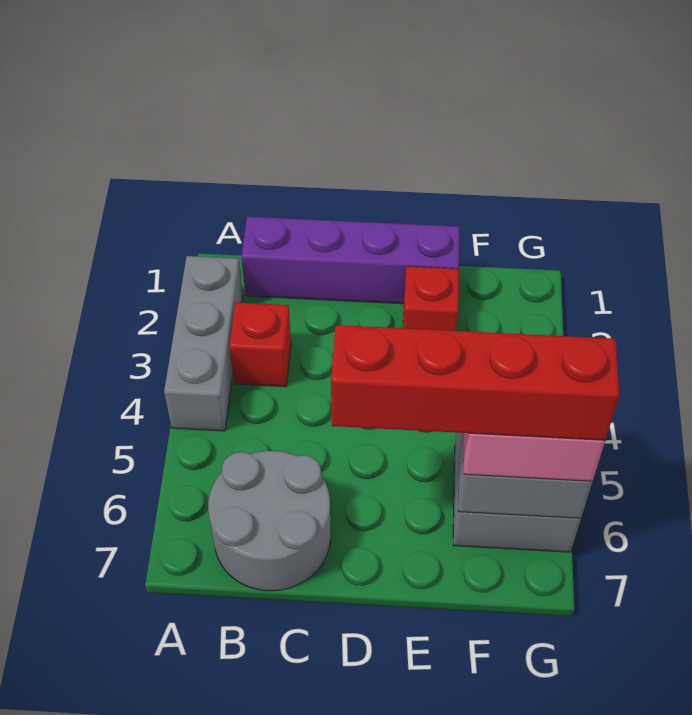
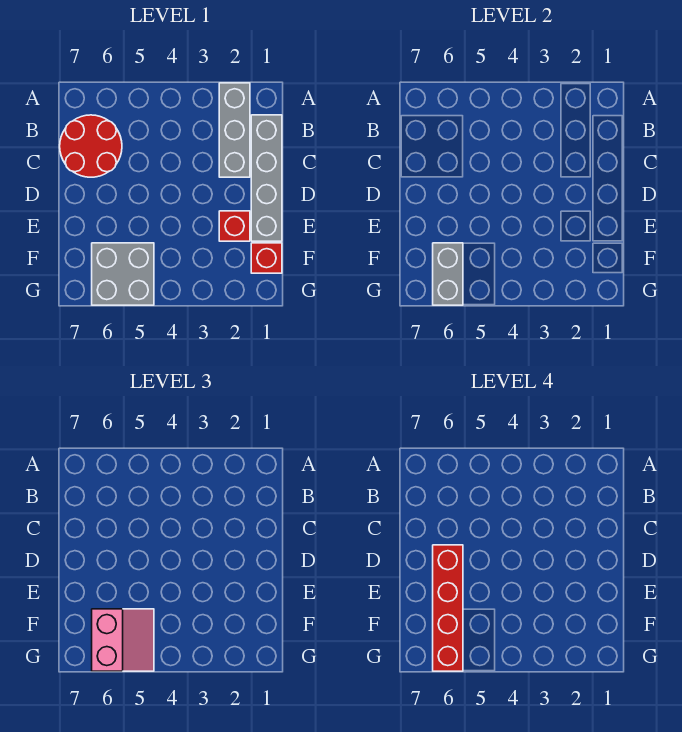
grey brick A2:A4 level 1 -> grey brick A2:C2 level 1
purple brick B1:E1 level 1 -> grey brick B1:E1 level 1
red brick B3 level 1 -> red brick F1 level 1
grey round brick B6:C7 level 1 -> red round brick B6:C7 level 1

